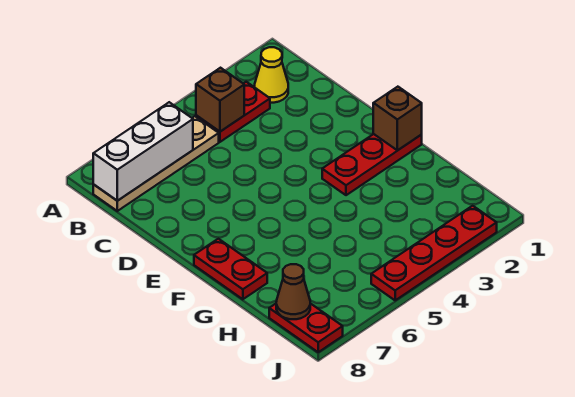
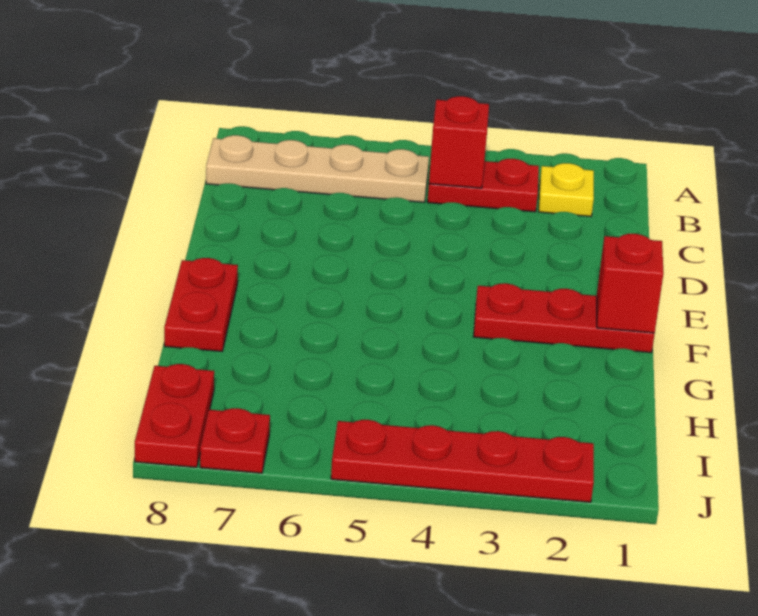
yellow cone B2 level 1 -> yellow plate B2 level 1
brown brick B4 level 2 -> red brick B4 level 2
white brick B6:B8 level 2 -> none
brown brick F1 level 2 -> red brick F1 level 2
brown cone I8 level 2 -> none
none -> red plate J7 level 1

